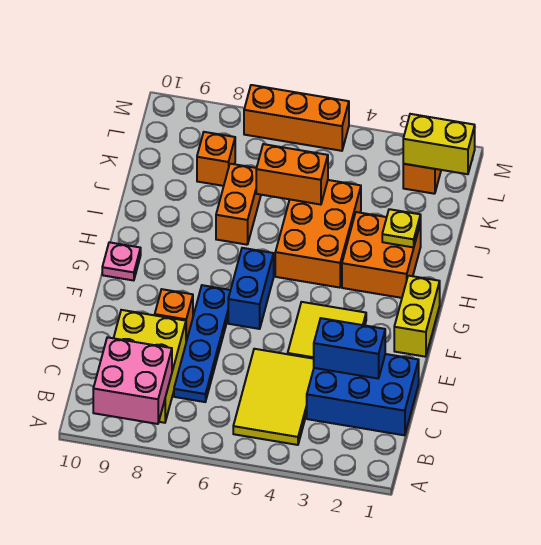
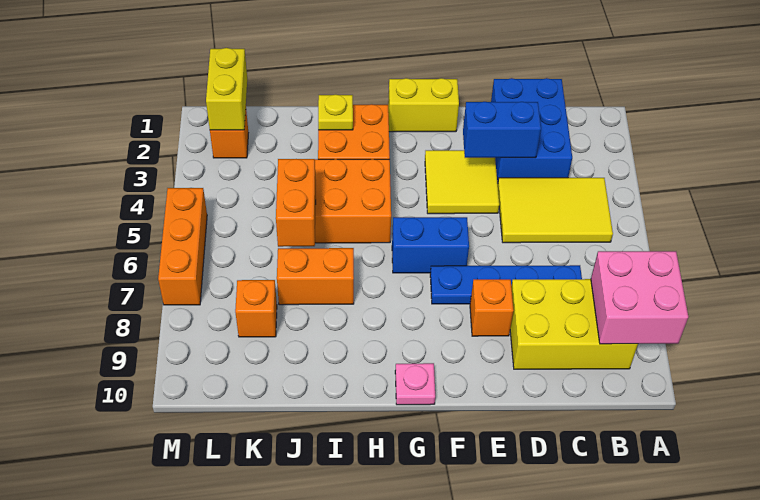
blue brick D2:D3 level 2 -> blue brick D3:E3 level 2

